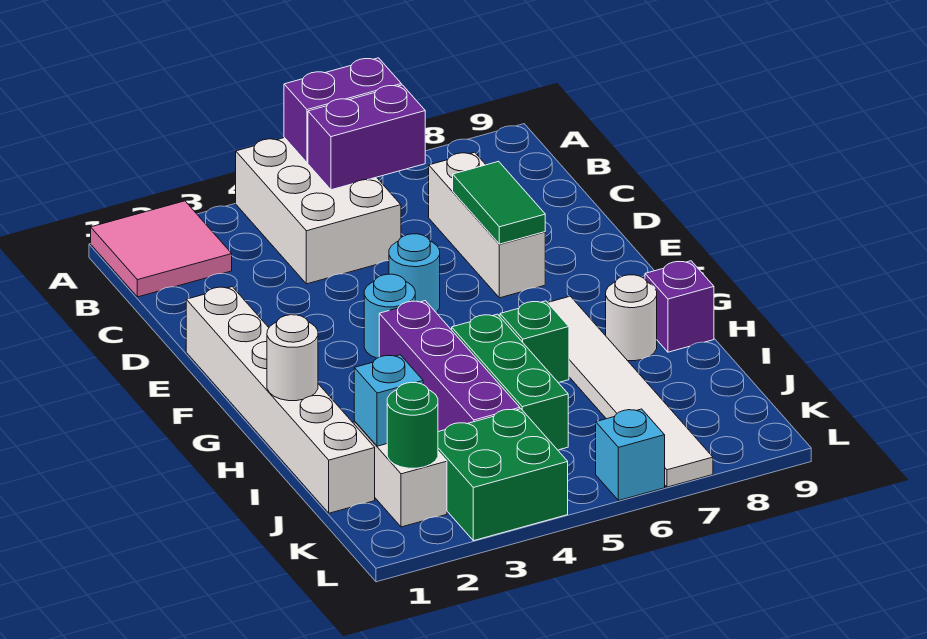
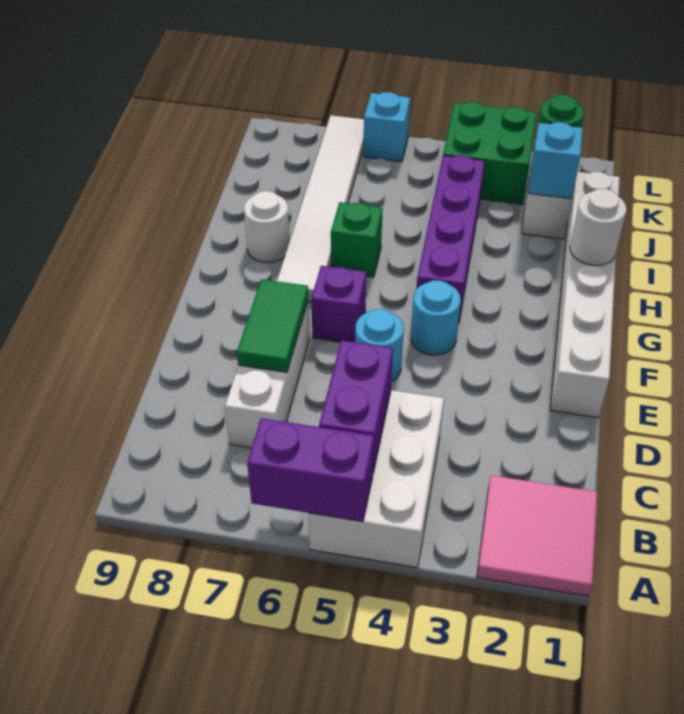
purple brick B5:B6 level 2 -> purple brick B5:C5 level 2
green brick H5:J5 level 1 -> none
purple brick H9 level 1 -> purple brick F6 level 1

